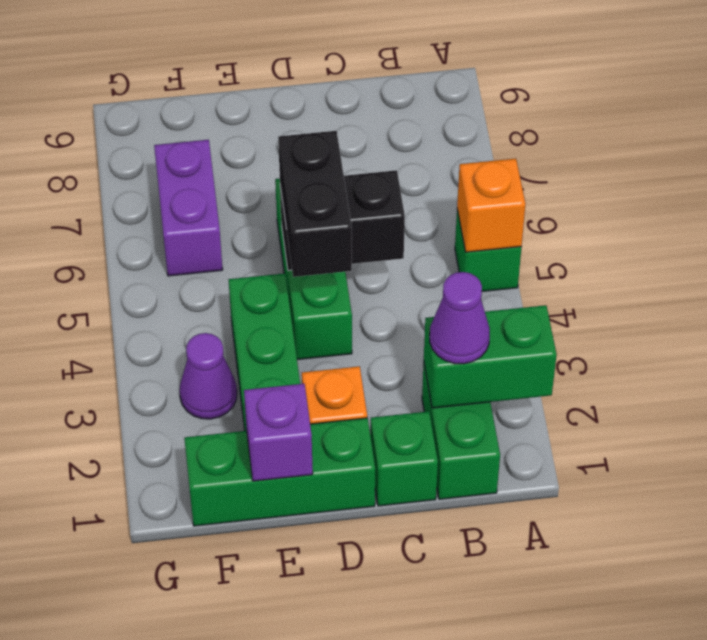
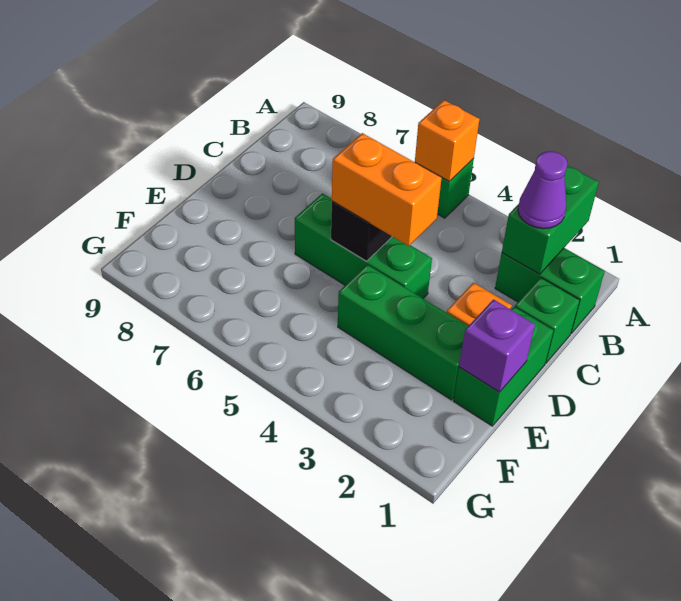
green brick D1:F1 level 1 -> green brick D1:E1 level 1
black brick D4:D5 level 3 -> orange brick D4:D5 level 3
purple cone F3 level 1 -> none
purple brick F6:F7 level 1 -> none

